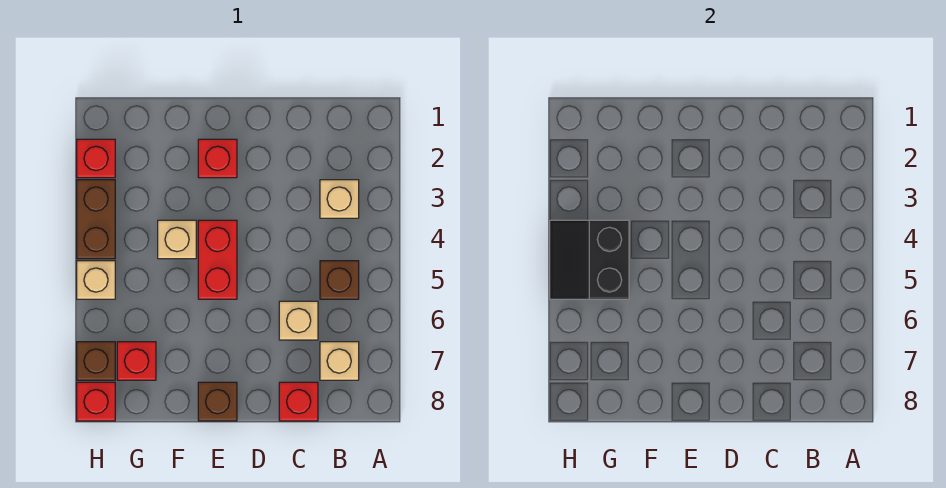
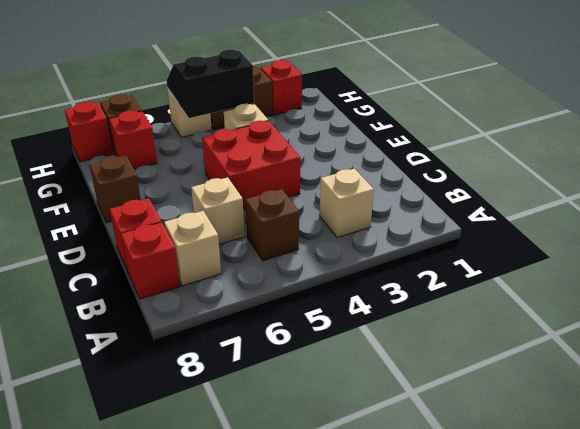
red brick E2 level 1 -> red brick B8 level 1
red brick E4:E5 level 1 -> red brick D4:E5 level 1

